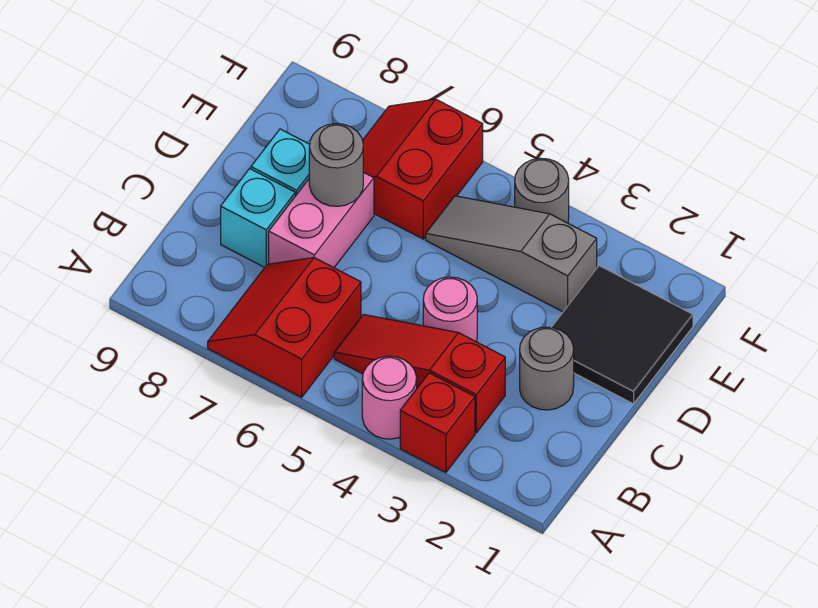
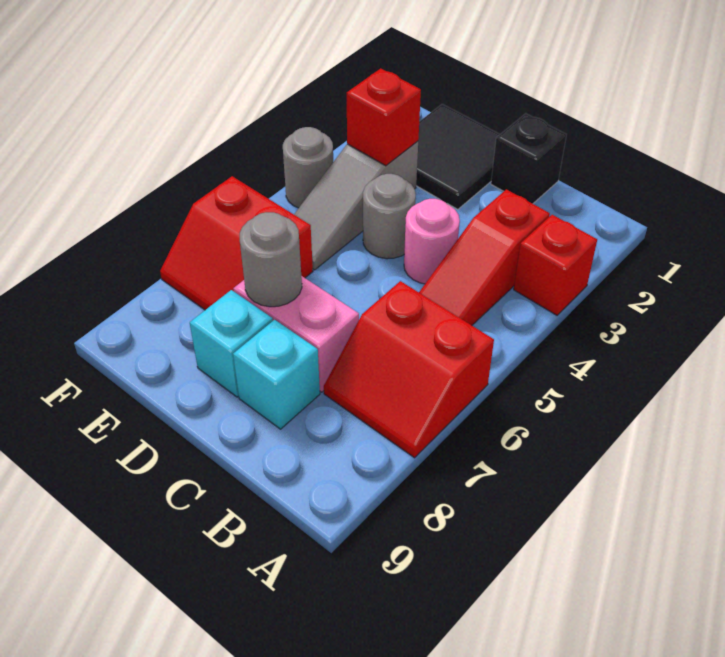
pink round brick A4 level 1 -> none
none -> black brick C1 level 1
grey round brick C2 level 1 -> grey round brick D4 level 1
none -> red brick E3 level 2

